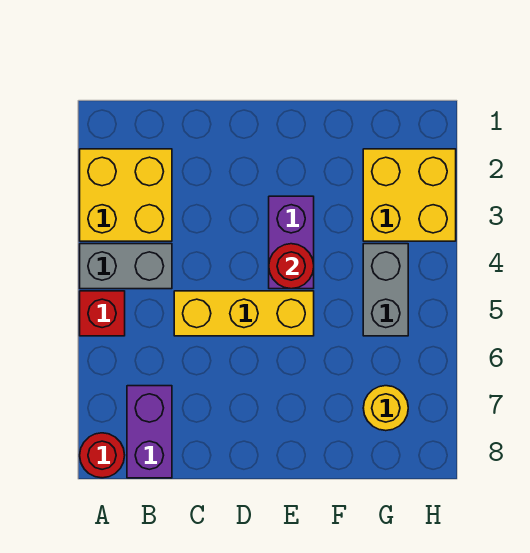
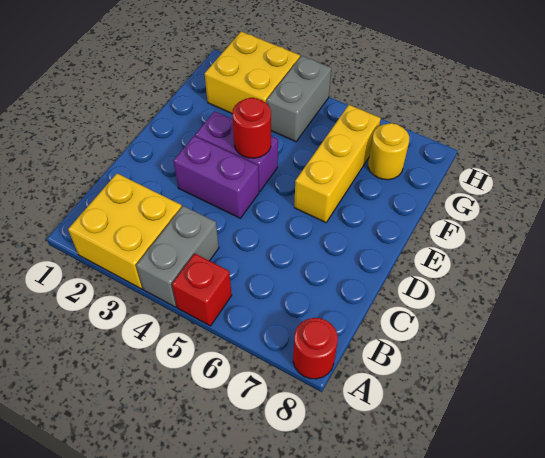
purple brick B7:B8 level 1 -> purple brick D3:D4 level 1
yellow brick C5:E5 level 1 -> yellow brick E6:G6 level 1
grey brick G4:G5 level 1 -> grey brick G4:H4 level 1

